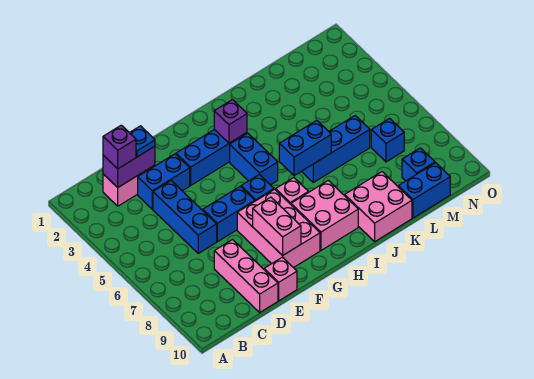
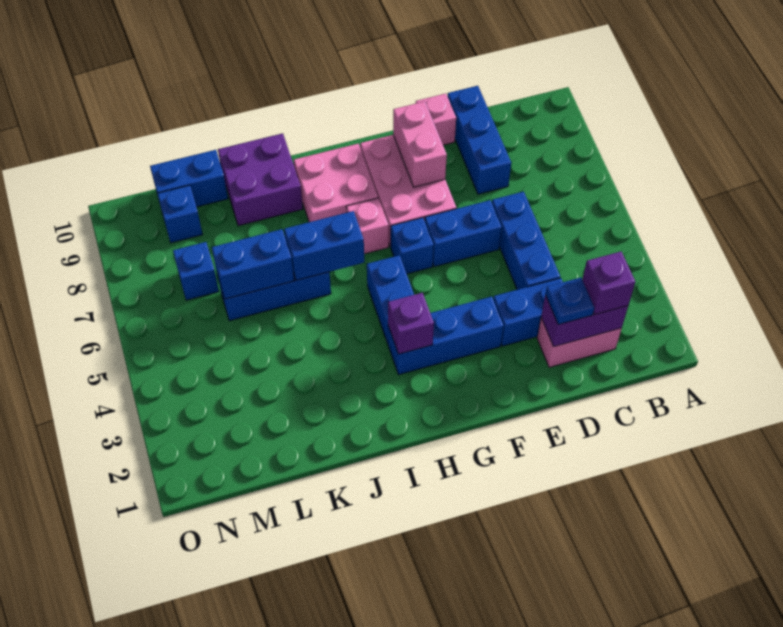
pink brick D8:D10 level 1 -> blue brick D8:D10 level 1
pink brick J9:K10 level 1 -> purple brick J9:K10 level 1
none -> blue brick K6:L6 level 2

